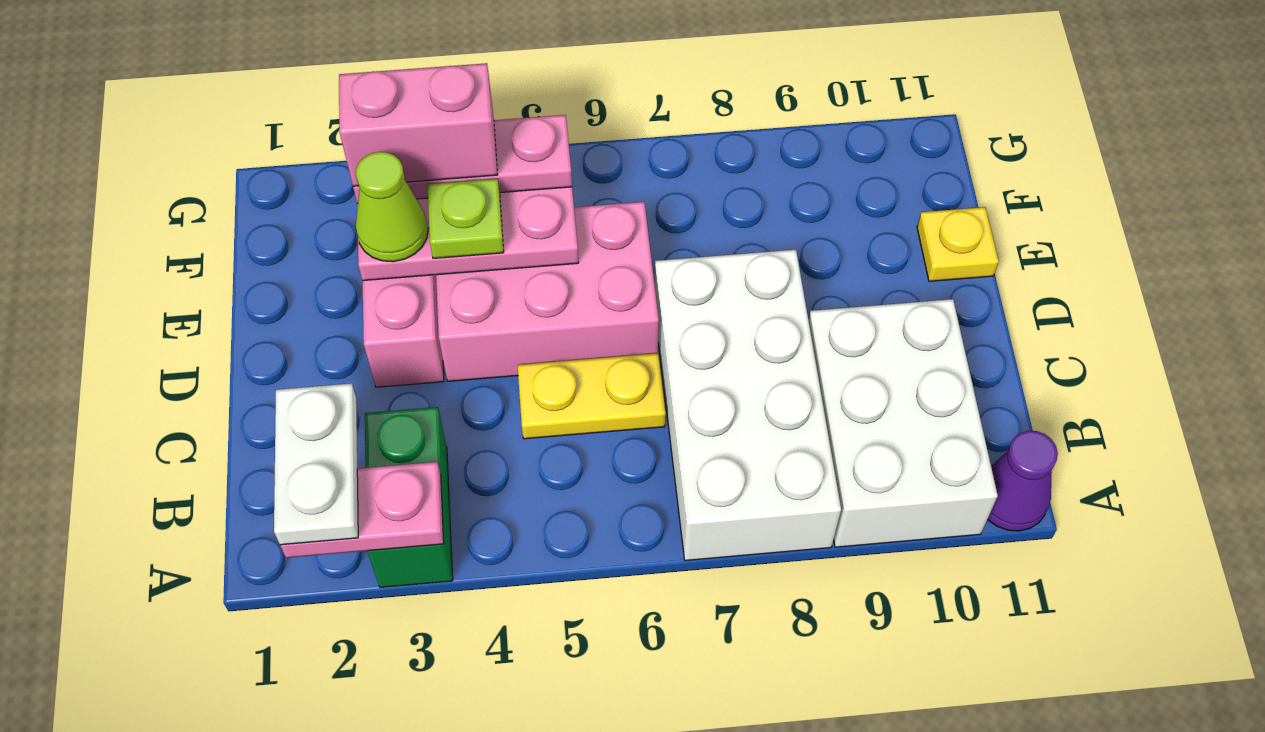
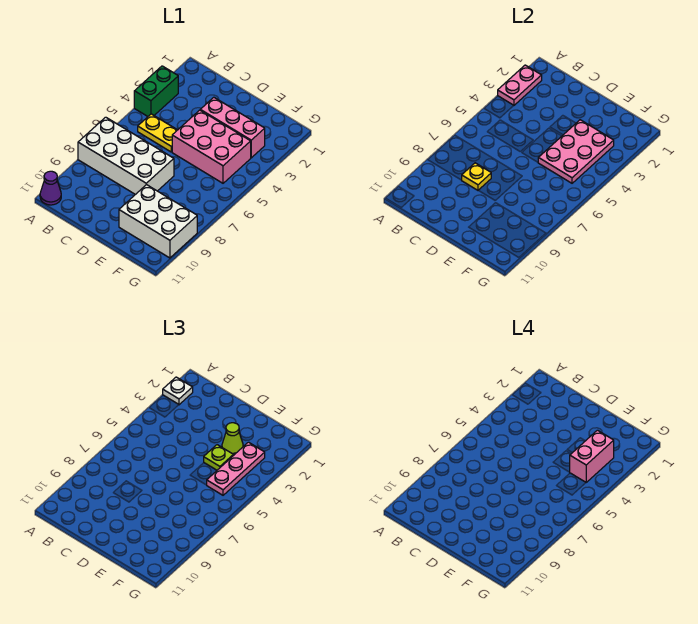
white plate A2:B2 level 3 -> white plate A2 level 3
green brick A3:B3 level 1 -> green brick A3:A4 level 1
white brick A9:C10 level 1 -> white brick E9:G10 level 1
yellow plate C5:C6 level 1 -> yellow plate B5:C5 level 1
pink brick D4:E6 level 1 -> pink brick D4:F5 level 1
yellow plate E11 level 1 -> yellow plate C8 level 2

